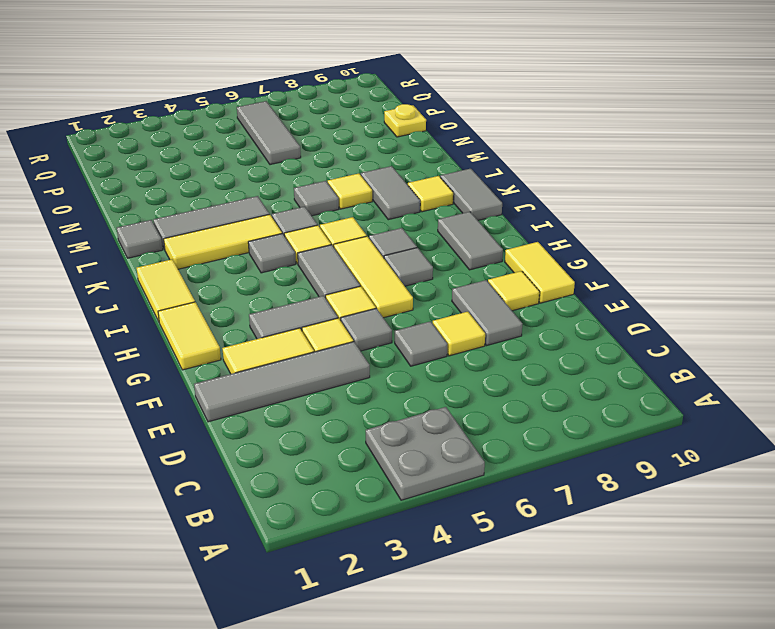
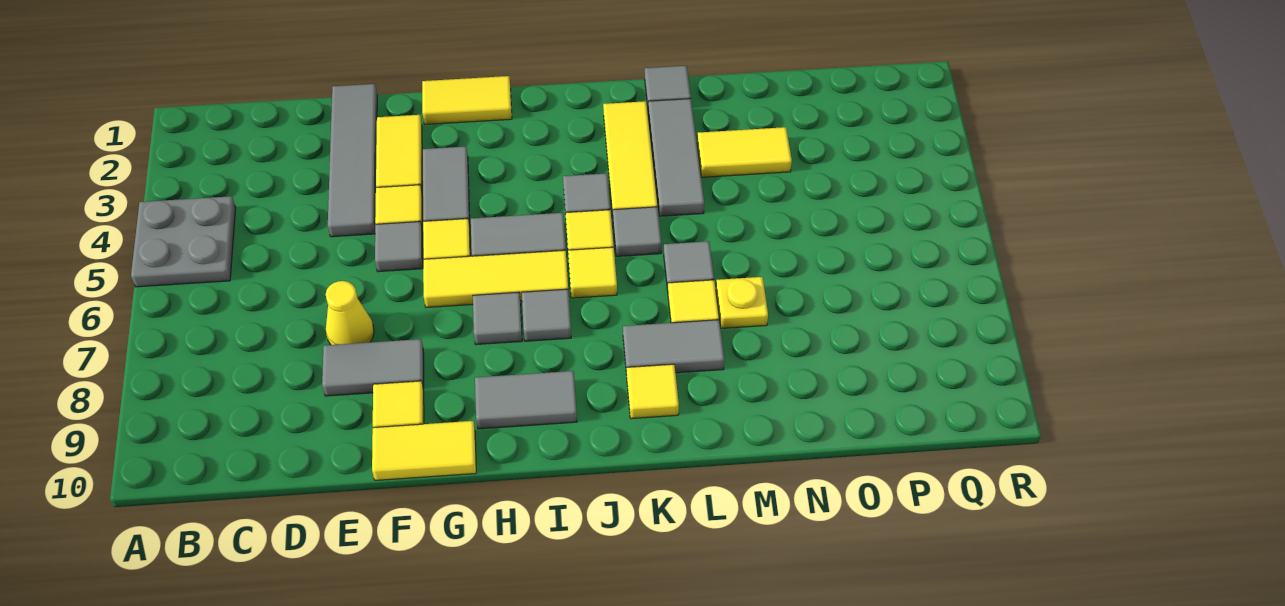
grey tile E6 level 1 -> none
yellow tile E7 level 1 -> yellow cone E7 level 1
yellow tile I1:J1 level 1 -> yellow tile M3:N3 level 1
grey tile J10:K10 level 1 -> none
grey tile O6:Q6 level 1 -> none
yellow plate O10 level 1 -> yellow plate M7 level 1

